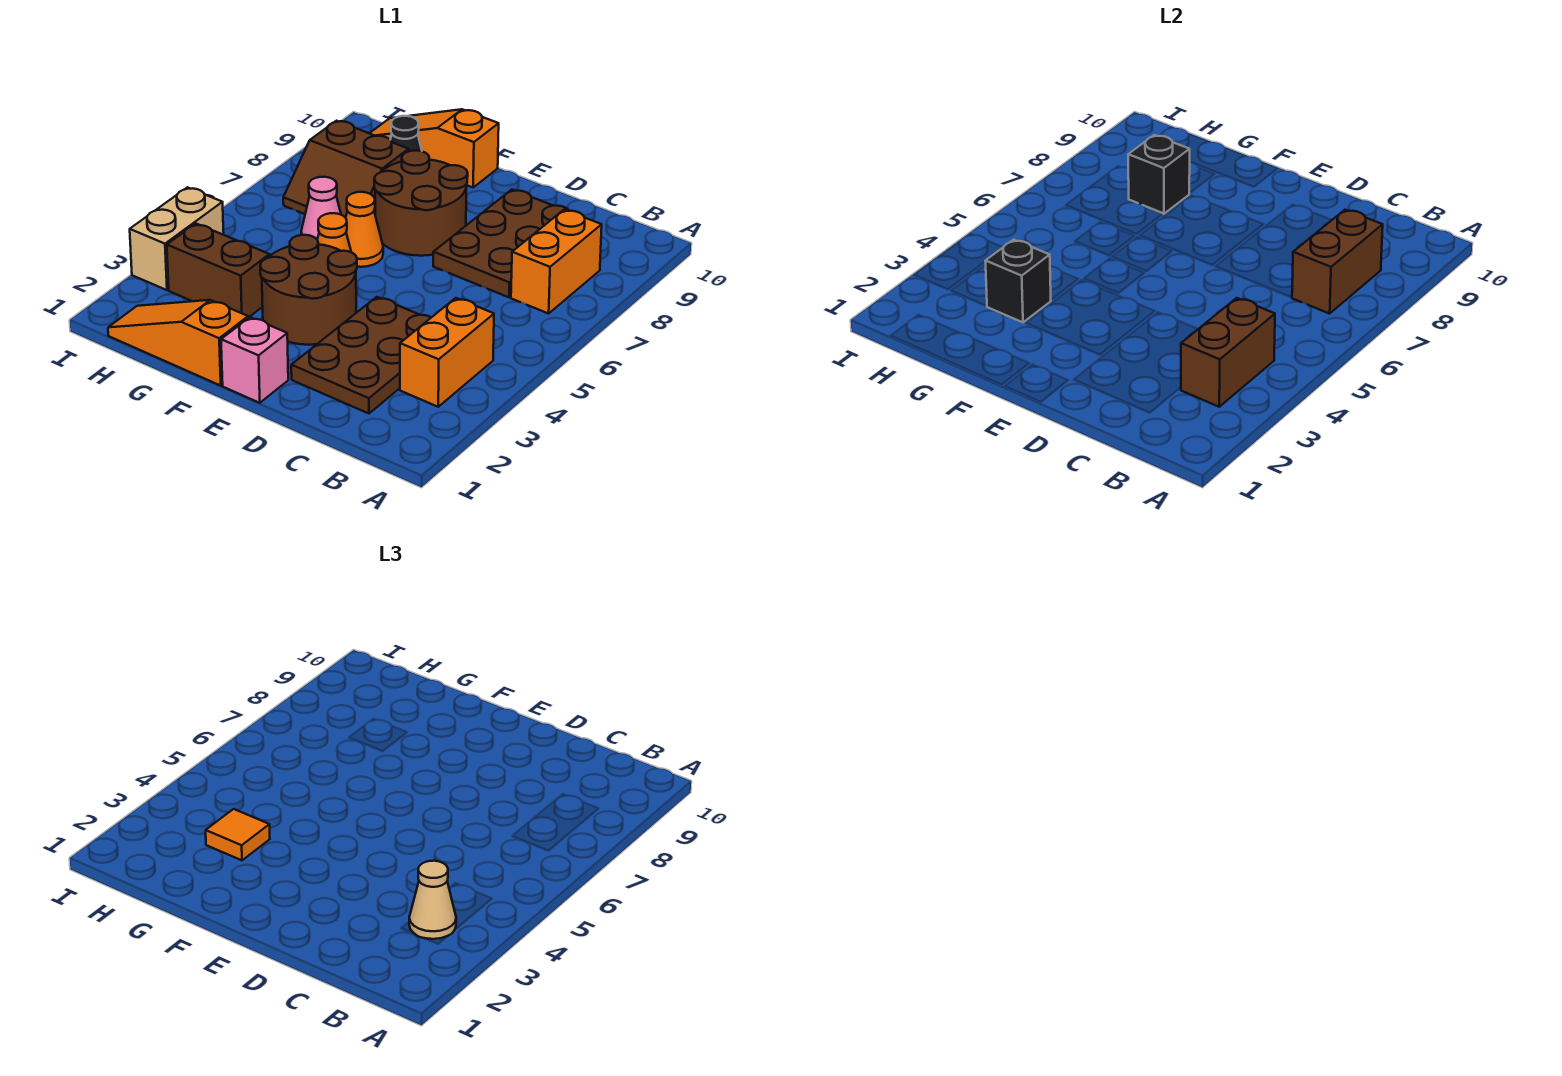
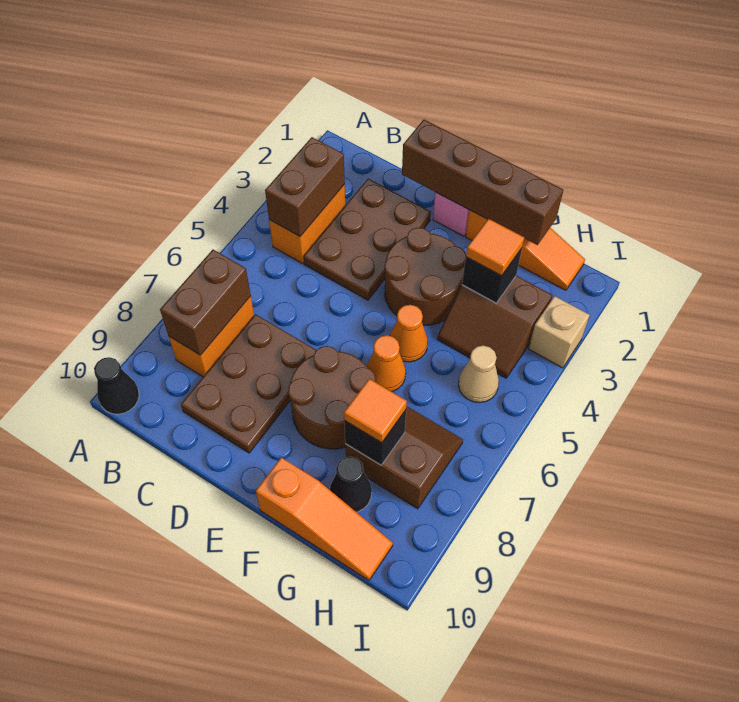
none -> black cone A10 level 1
tan cone B3 level 3 -> tan cone H5 level 1
none -> brown brick D1:G1 level 2
pink cone G6 level 1 -> none
none -> orange tile G8 level 3
tan brick I3:I4 level 1 -> tan brick I3 level 1

